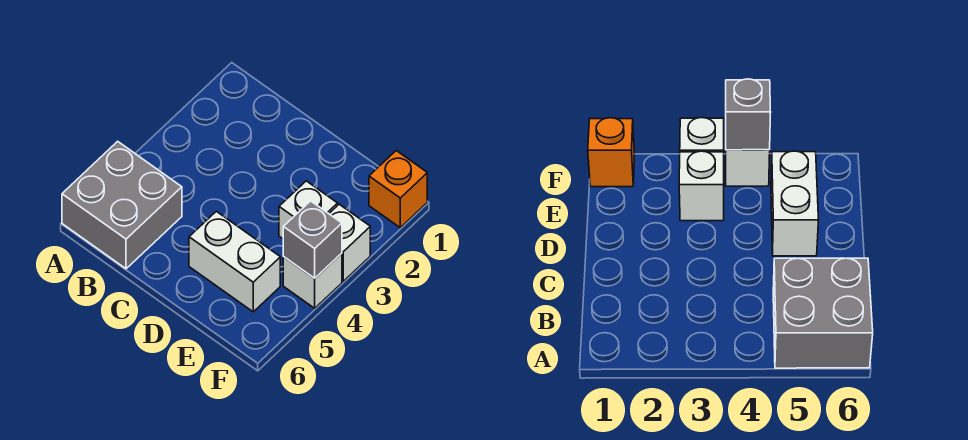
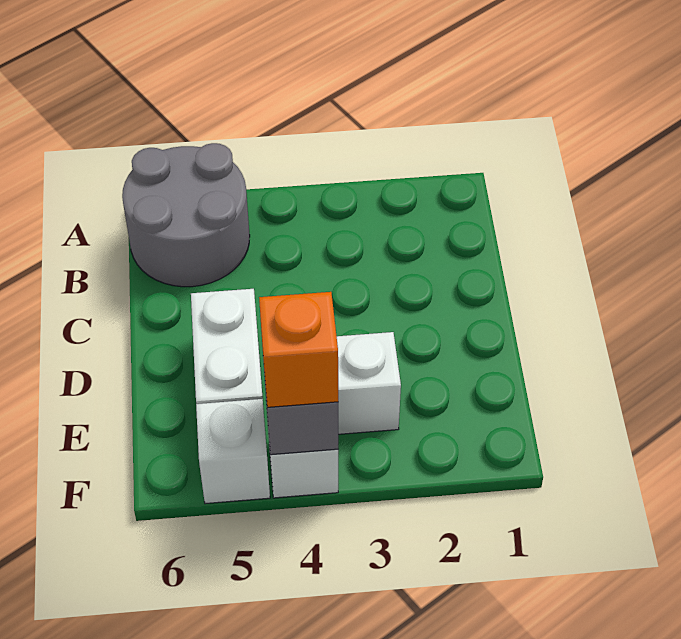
grey brick A5:B6 level 1 -> grey round brick A5:B6 level 1
orange brick F1 level 1 -> orange brick F4 level 3
white brick F3 level 1 -> white brick F5 level 1

